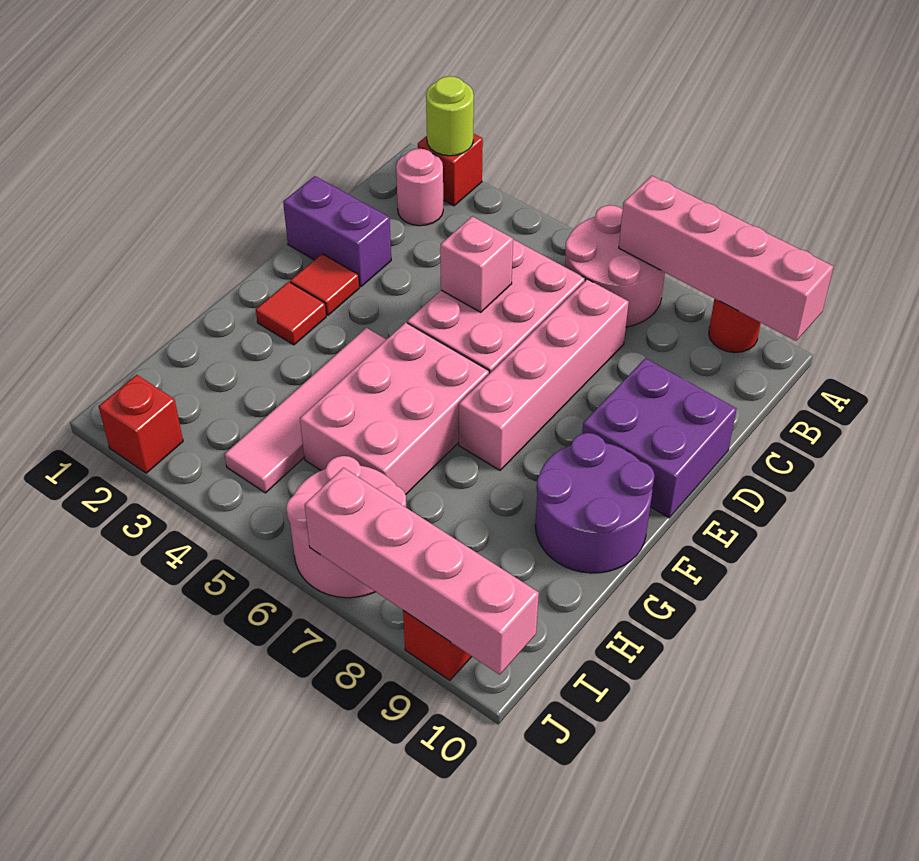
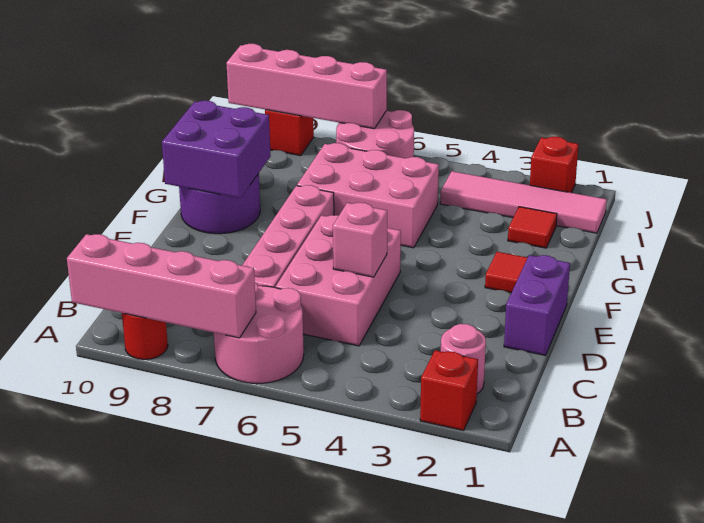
lime round brick A2 level 2 -> none
purple brick D1:D2 level 1 -> purple brick D1:E1 level 1
purple brick D9:E10 level 1 -> purple brick F9:G10 level 2
red tile E2 level 1 -> red tile H2 level 1
pink tile F4:I4 level 1 -> pink tile I1:I4 level 1
pink brick F5:H6 level 1 -> pink brick G5:H7 level 1

